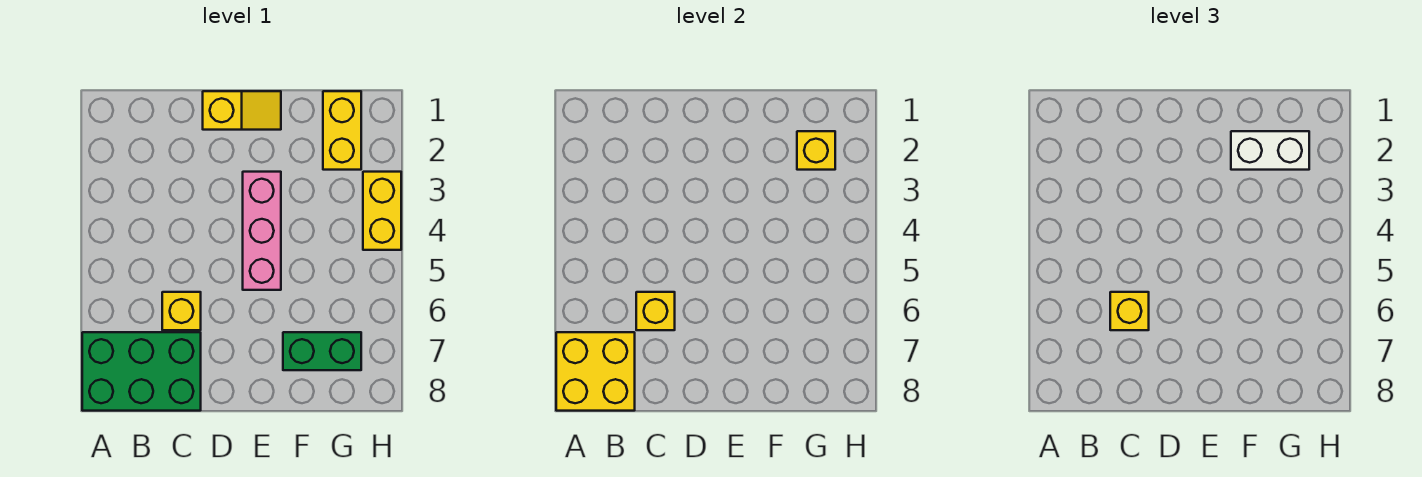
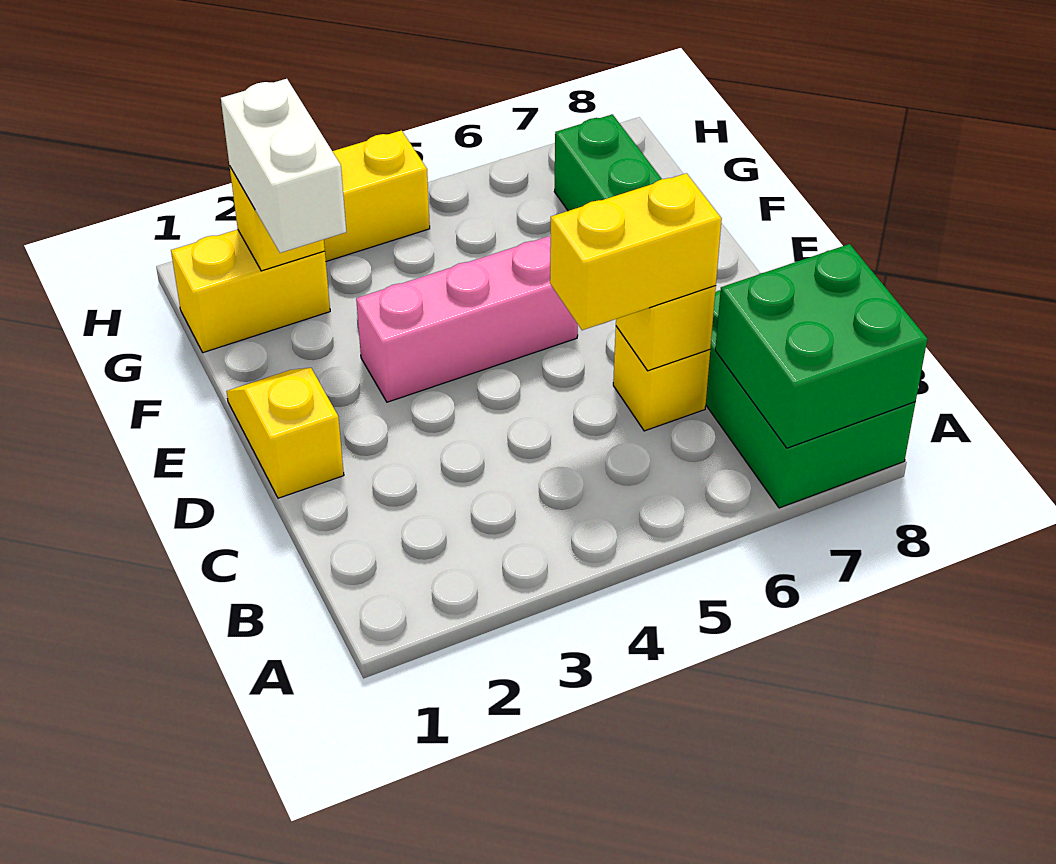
yellow brick A7:B8 level 2 -> green brick A7:B8 level 2
yellow brick C6 level 3 -> yellow brick C5:C6 level 3

